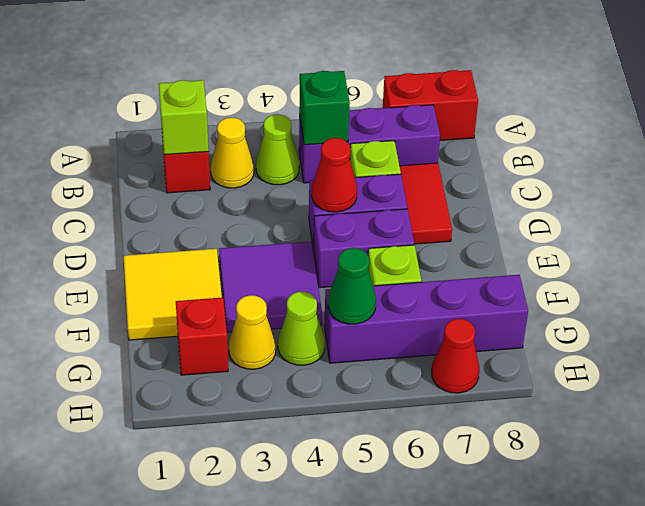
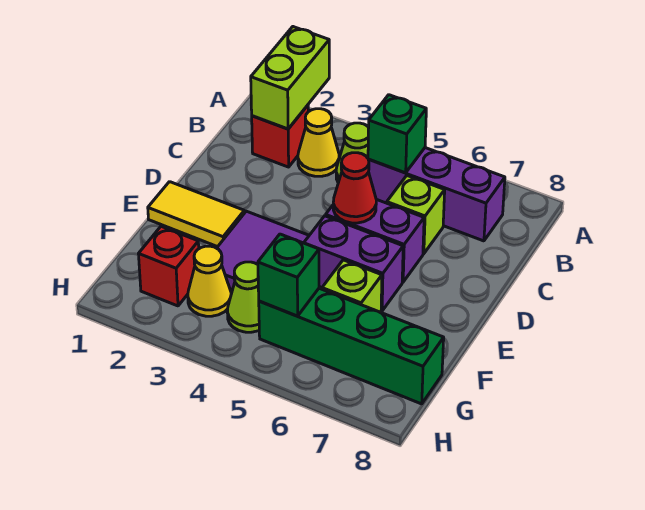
red brick A7:A8 level 1 -> none
lime brick B2 level 2 -> lime brick A2:B2 level 2
red tile C7:D7 level 1 -> none
yellow tile E1:F2 level 1 -> yellow tile E1:E2 level 1
purple brick G5:G8 level 1 -> green brick G5:G8 level 1
green cone G5 level 2 -> green brick G5 level 2
red cone H7 level 1 -> none

